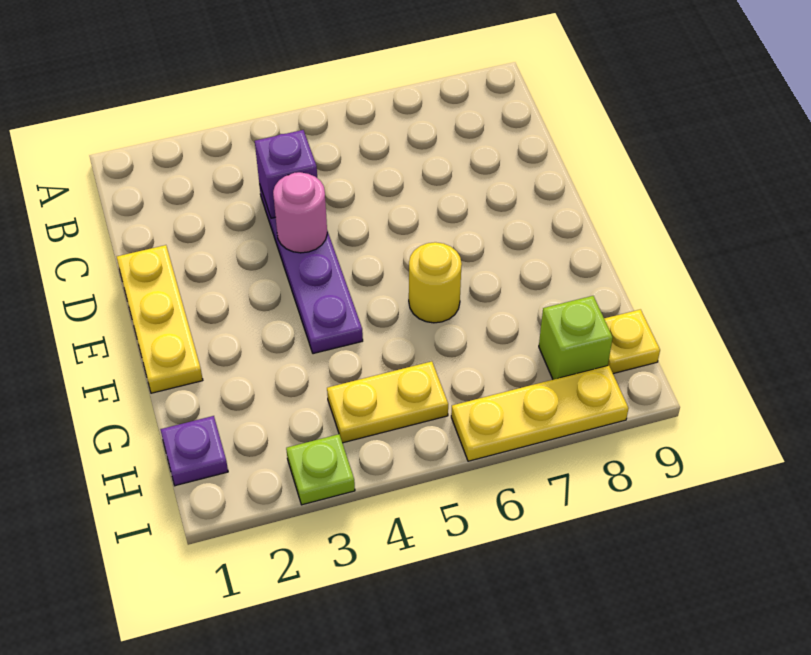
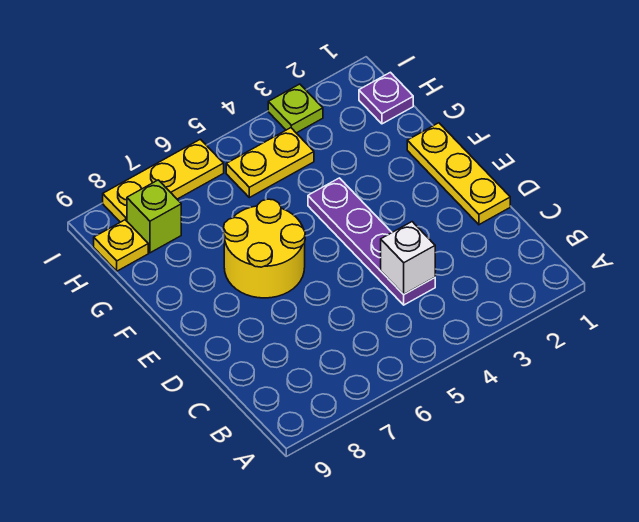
purple brick C4 level 2 -> white brick C4 level 2
pink round brick D4 level 2 -> none
yellow round brick F6 level 1 -> yellow round brick E6:F7 level 1

